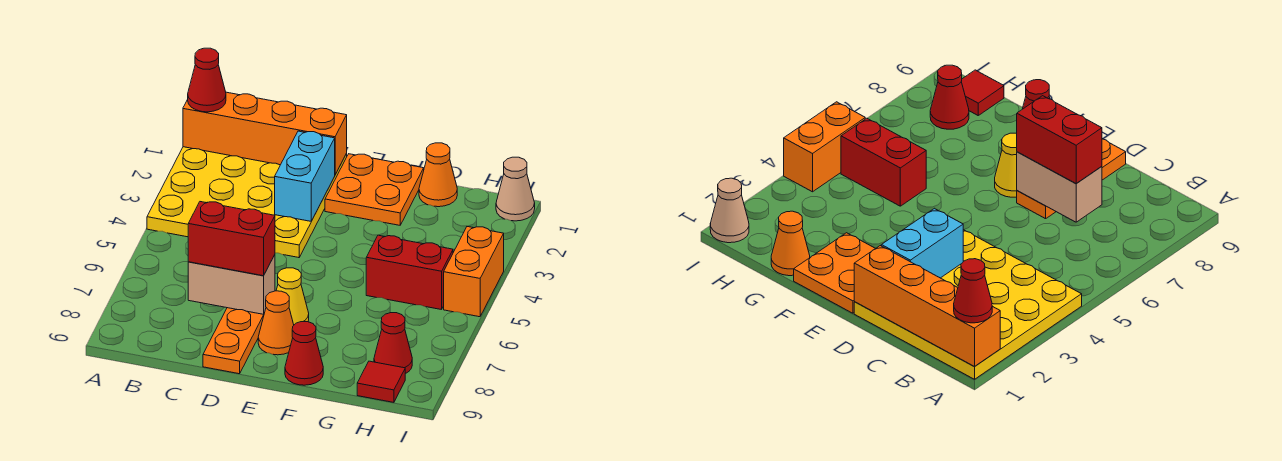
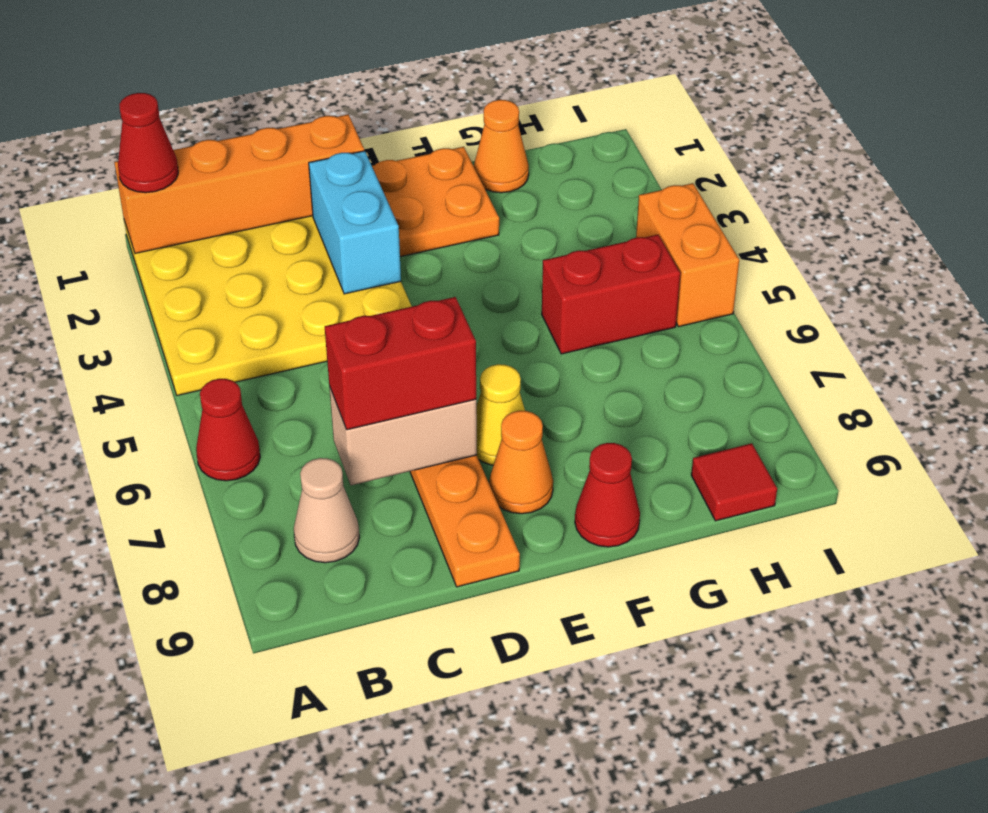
red cone H8 level 1 -> red cone A6 level 1
tan cone I1 level 1 -> tan cone B8 level 1

